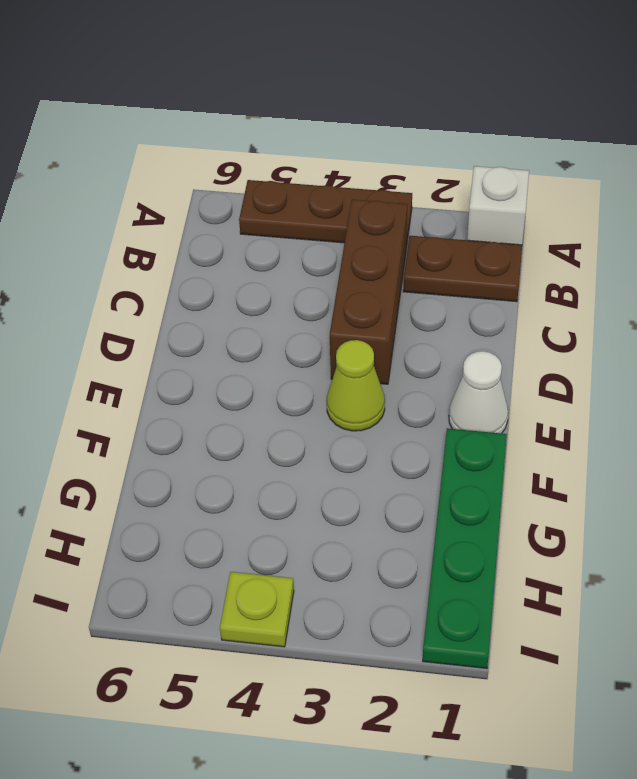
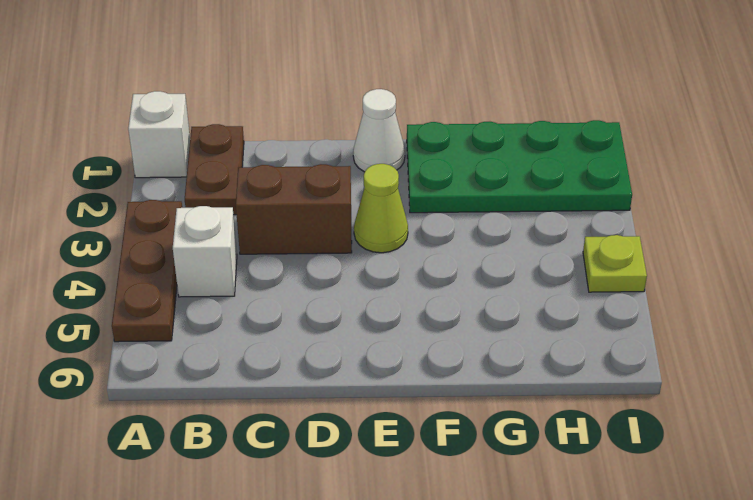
brown brick B3:D3 level 1 -> brown brick C3:D3 level 1
none -> white brick B4 level 1
green plate F1:I1 level 1 -> green plate F1:I2 level 1

